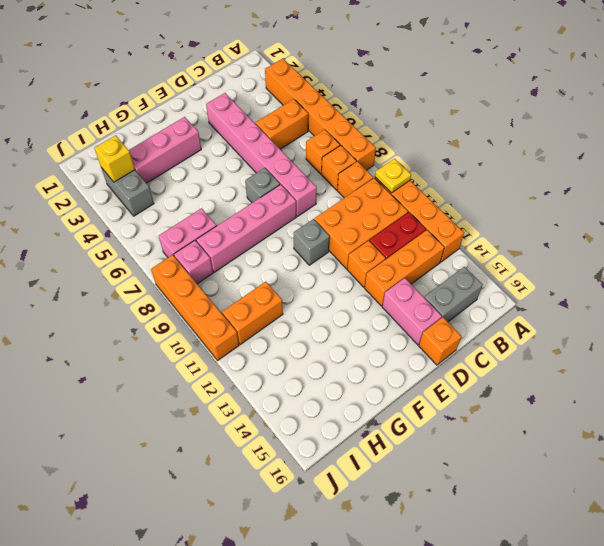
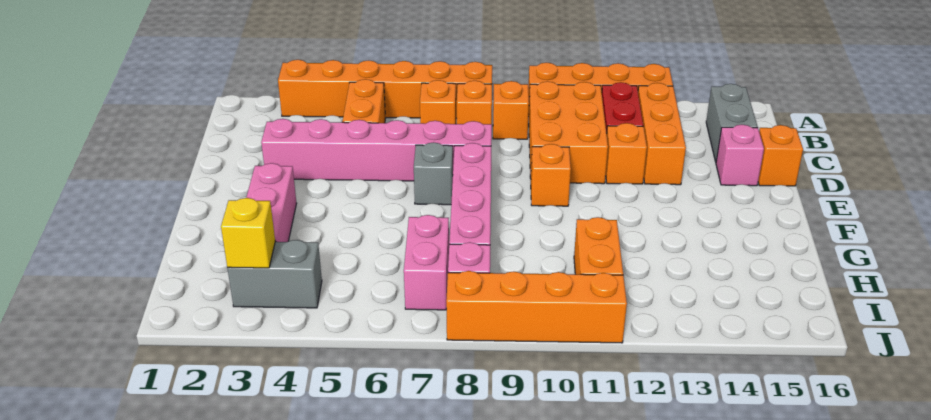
yellow plate A10 level 2 -> none
pink brick D14:D15 level 1 -> pink brick D15 level 1
grey brick E10 level 1 -> orange brick E10 level 1

